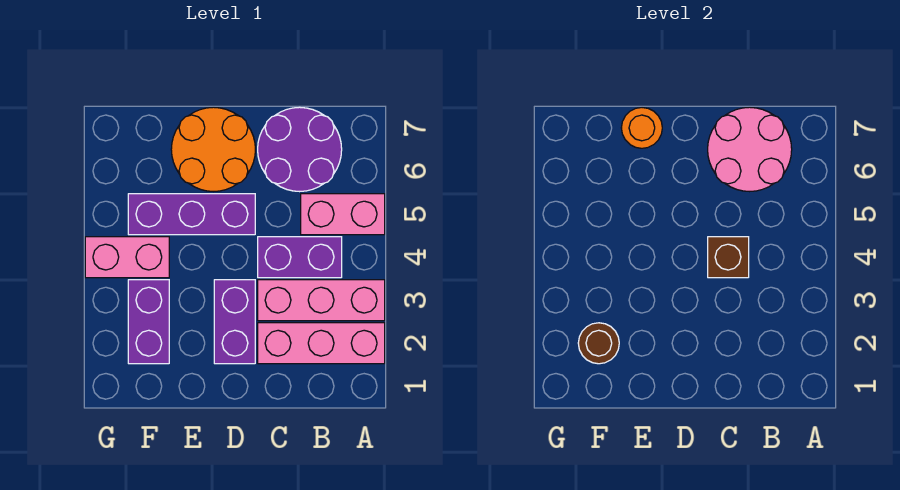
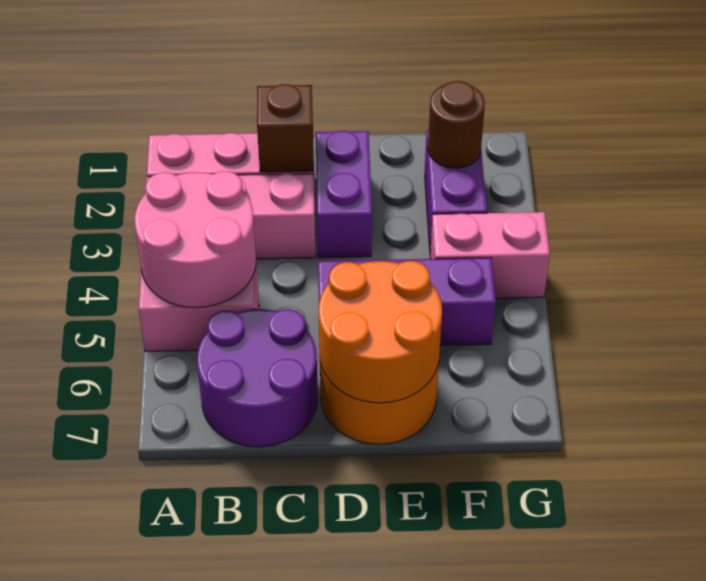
purple brick B4:C4 level 1 -> none
pink round brick B6:C7 level 2 -> pink round brick A4:B5 level 2
brown brick C4 level 2 -> brown brick C2 level 2
orange round brick E7 level 2 -> orange round brick D6:E7 level 2

